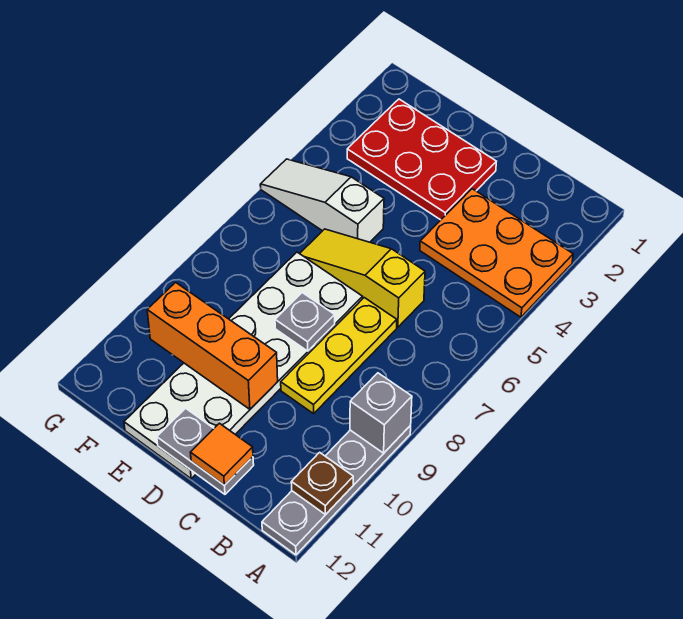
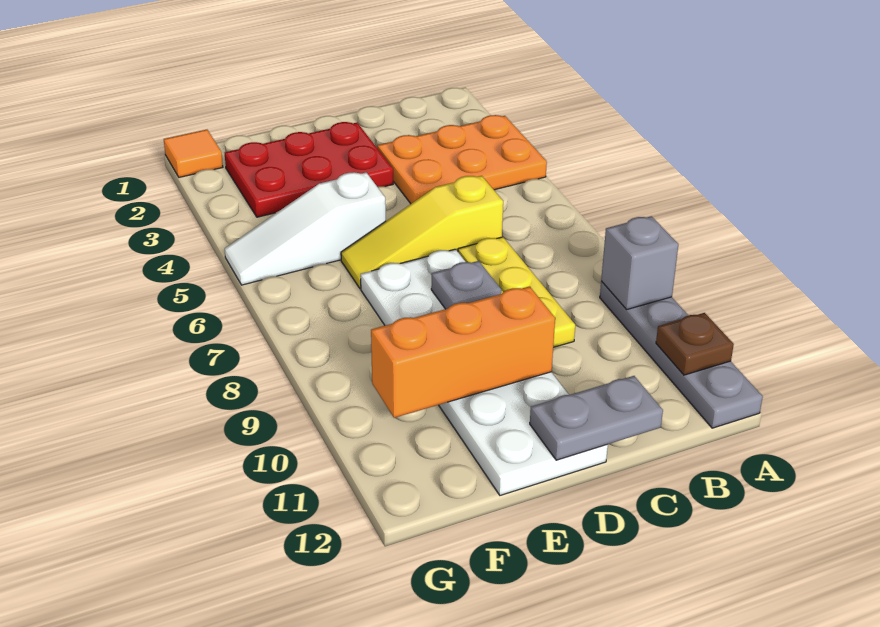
orange tile C12 level 3 -> orange tile G1 level 1

